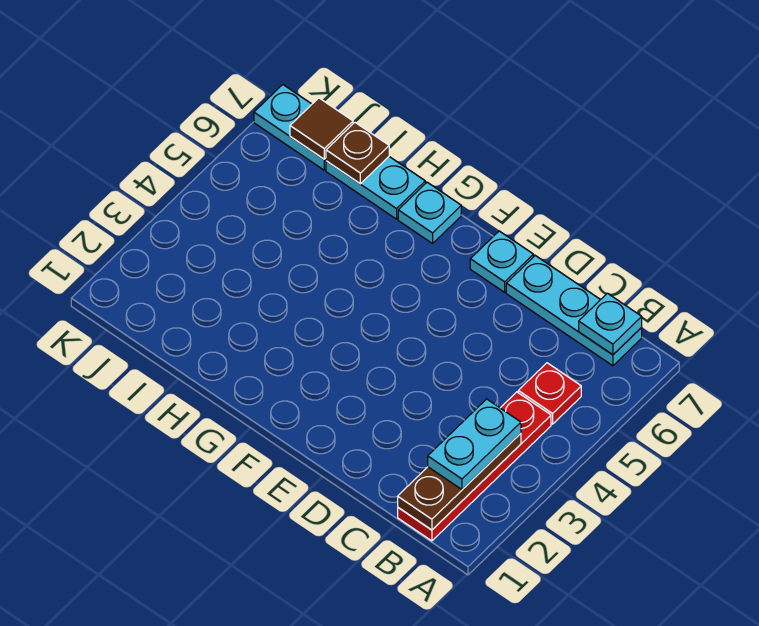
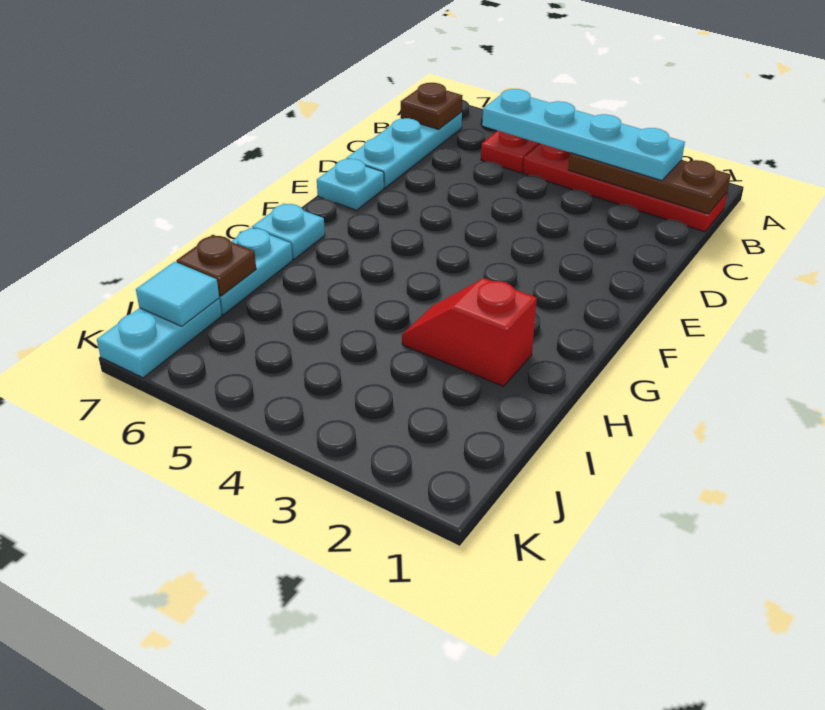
cyan plate B2:B3 level 3 -> cyan plate B2:B5 level 3
cyan plate B7 level 2 -> brown plate B7 level 2
none -> red slope H2:H3 level 1 top 2
brown tile J7 level 2 -> cyan tile J7 level 2

